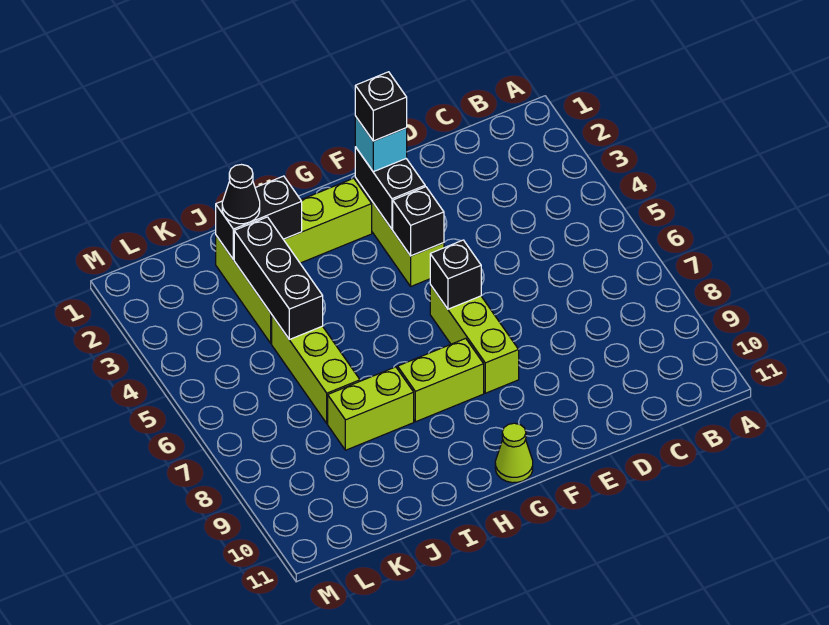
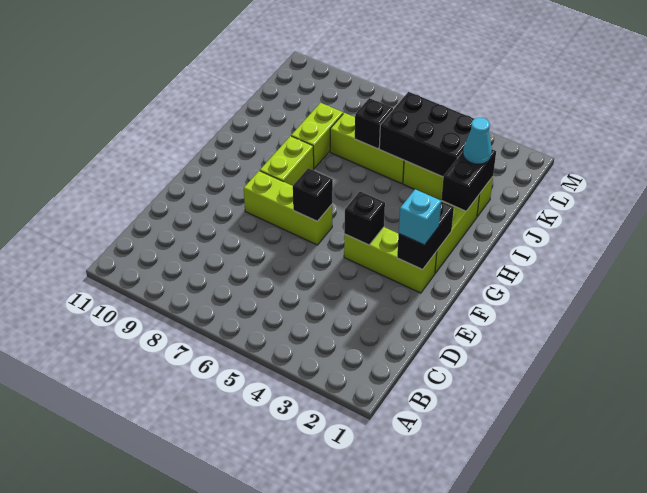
black brick F2:F3 level 2 -> black brick F2:G2 level 2
black brick F2 level 4 -> black brick J6 level 2
lime cone G11 level 1 -> none
black cone J2 level 3 -> cyan cone J2 level 3
black brick J3:J5 level 2 -> black brick J3:K5 level 2

